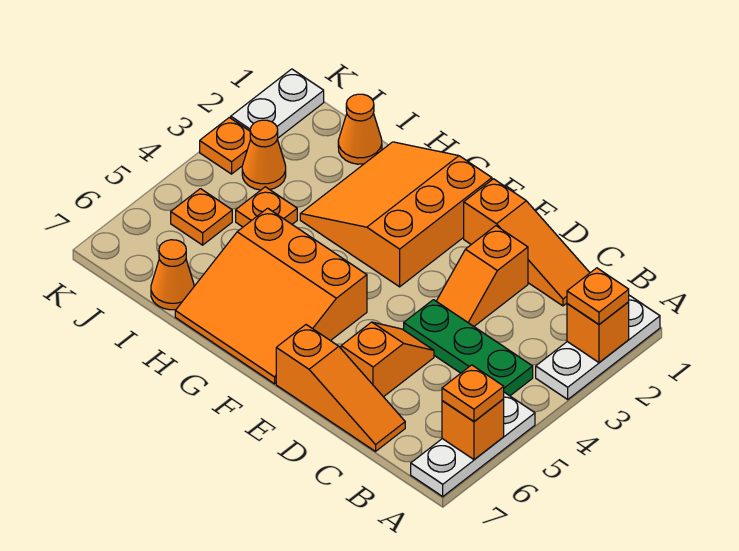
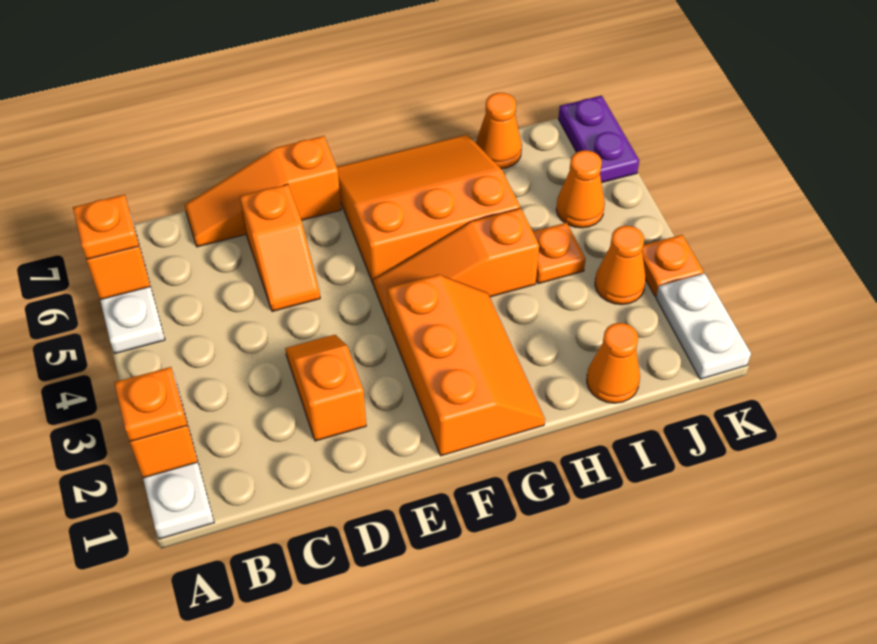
green plate B4:D4 level 1 -> none
orange slope C1:E1 level 1 top E -> orange slope F4:H4 level 1 top H
orange slope F1:H3 level 1 top F -> orange slope F1:G3 level 1 top F
orange plate J5 level 1 -> orange cone J5 level 1
none -> purple plate K6:K7 level 1

